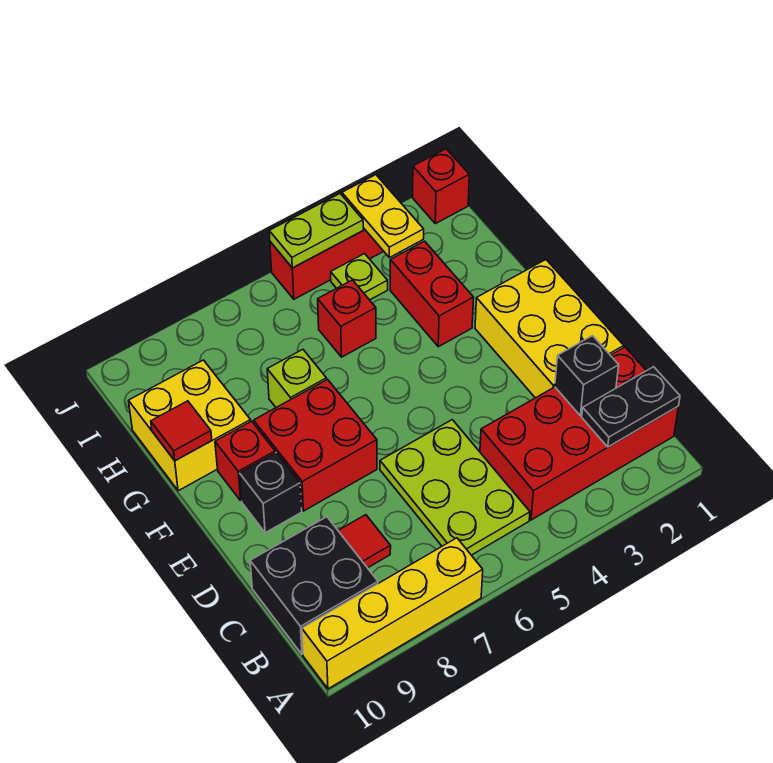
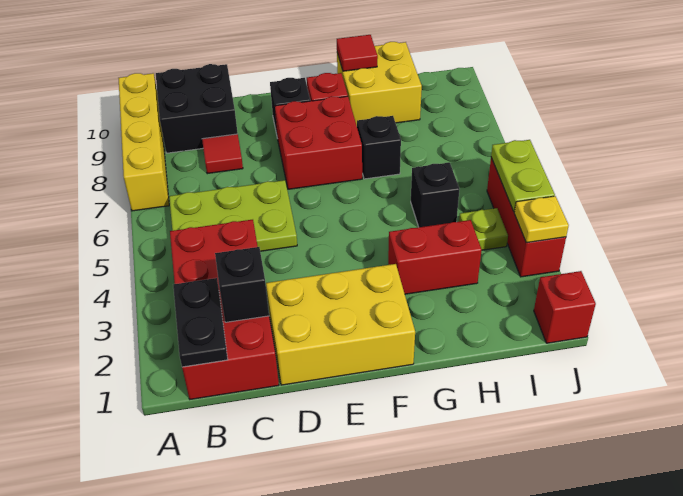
lime brick G7 level 1 -> black brick G7 level 1
red brick H5 level 1 -> black brick H5 level 1
yellow plate I3:J3 level 2 -> yellow plate J3 level 2

